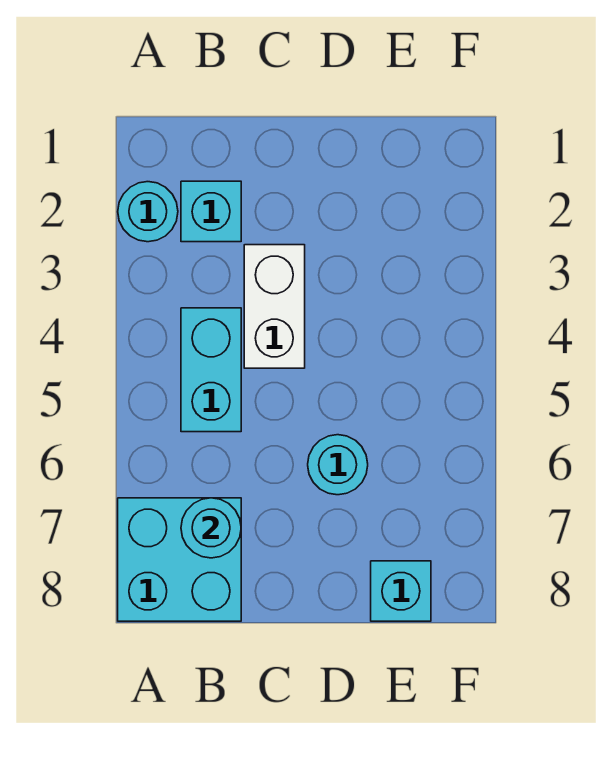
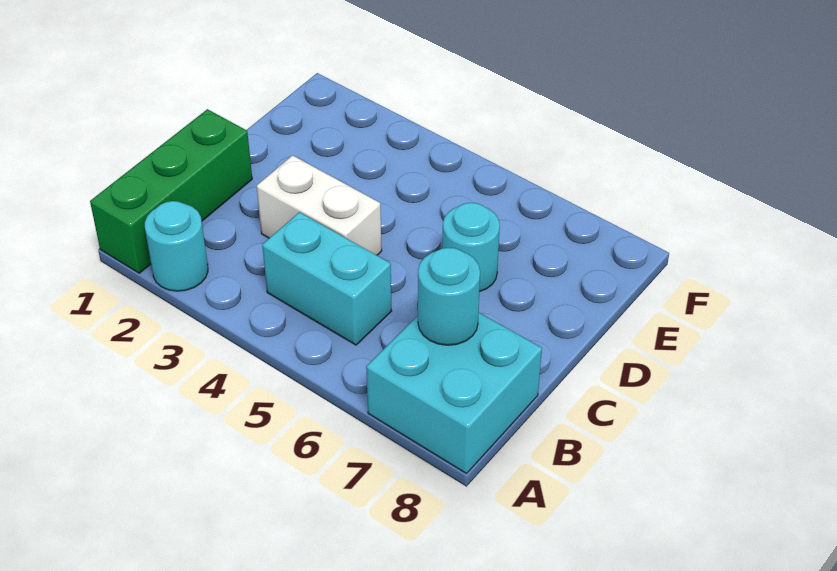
none -> green brick A1:C1 level 1
cyan brick B2 level 1 -> none
cyan brick E8 level 1 -> none

